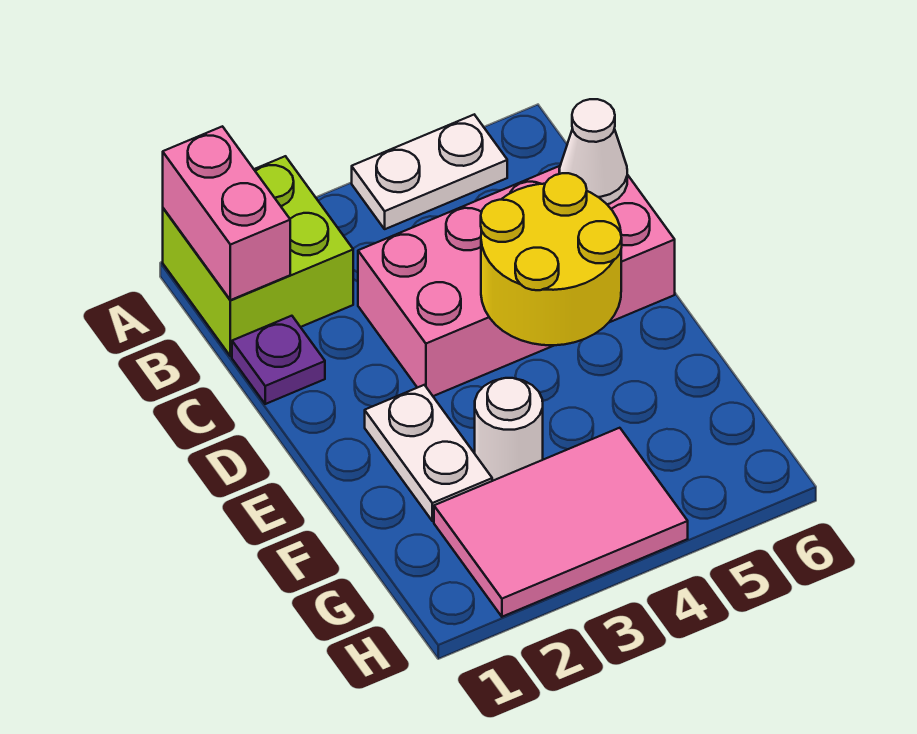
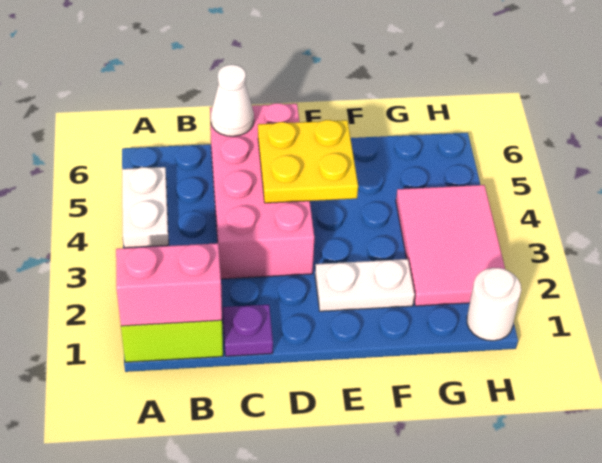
yellow round brick D4:E5 level 2 -> yellow plate D4:E5 level 2
white round brick F3 level 1 -> white round brick H1 level 1

